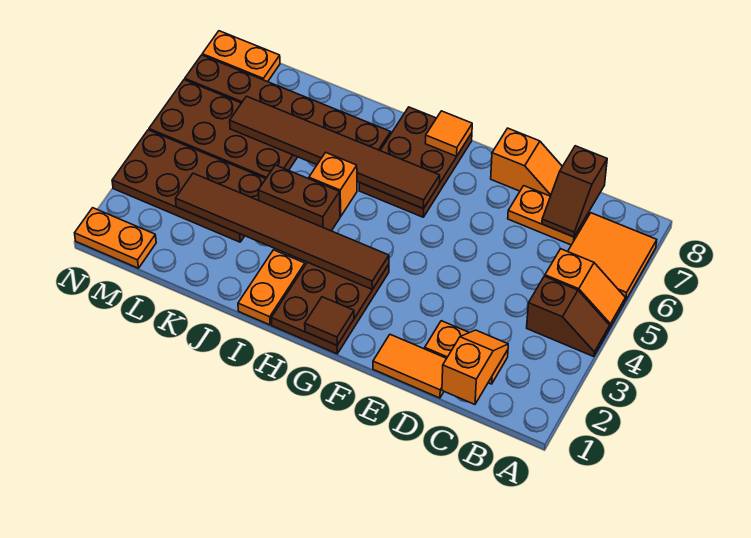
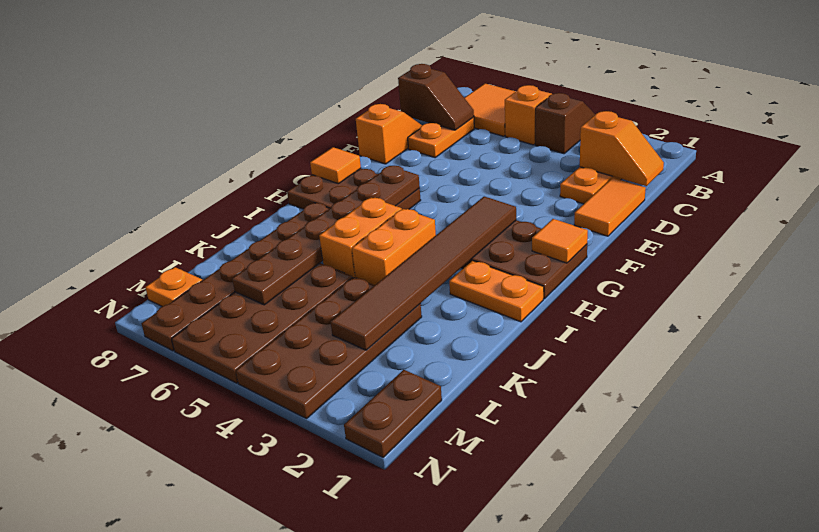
orange slope C1:C2 level 2 top 1 -> orange slope C1:C2 level 2 top 2
brown tile G1 level 2 -> orange tile G1 level 2
brown tile G6:L6 level 2 -> brown plate G6:L6 level 2
brown brick I4:J4 level 1 -> orange brick I4:J4 level 1
orange brick I5 level 1 -> orange brick I5:J5 level 1
orange plate M1:N1 level 1 -> brown plate M1:N1 level 1
orange plate M8:N8 level 1 -> orange plate M8 level 1

